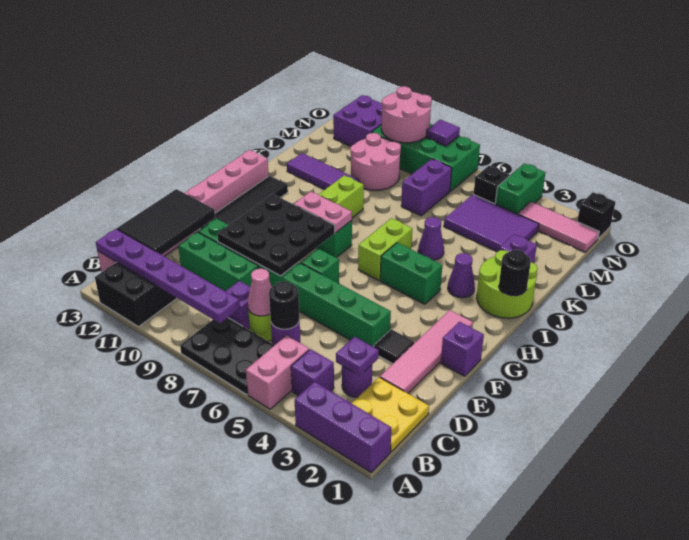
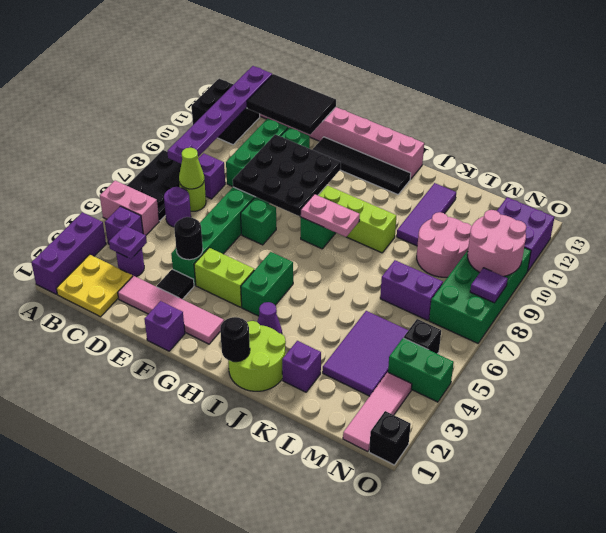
black round brick C6 level 2 -> black round brick E4 level 2
pink cone C7 level 2 -> lime cone C7 level 2
lime brick H6:I6 level 1 -> lime brick F4:G4 level 1
pink plate H8:H9 level 2 -> pink plate H8:I8 level 2
purple cone J5 level 1 -> none

